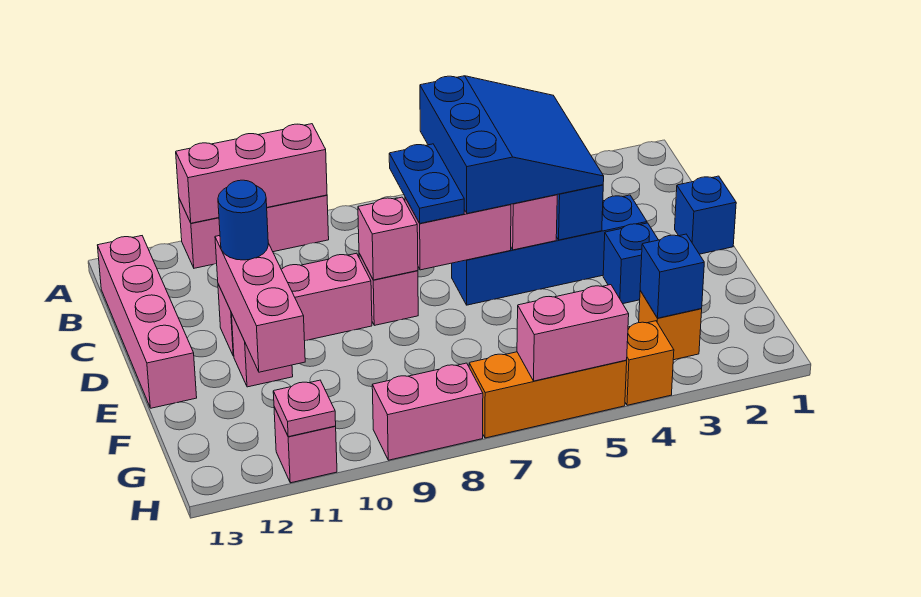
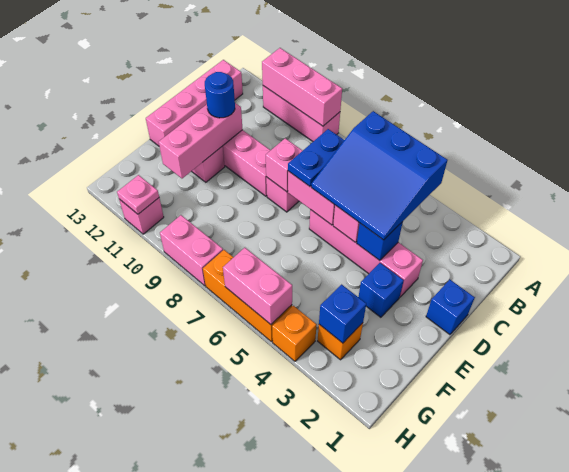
blue slope B4:D6 level 3 top 6 -> blue slope B4:D6 level 3 top B
blue brick D3:D6 level 1 -> pink brick D3:D6 level 1

